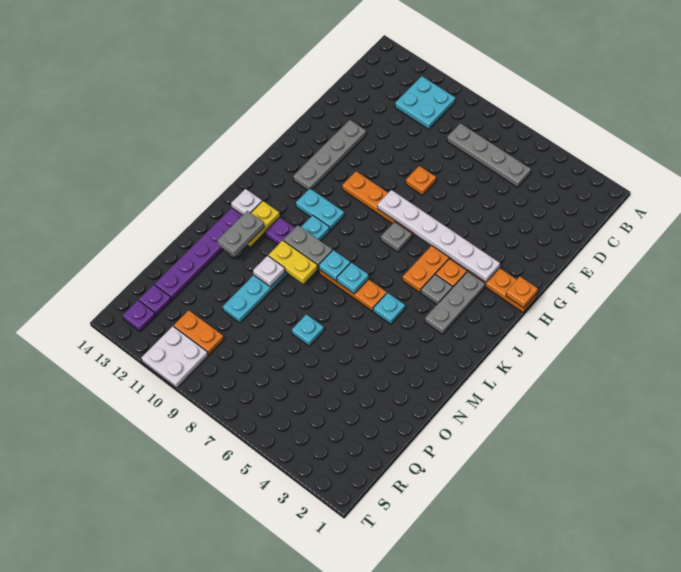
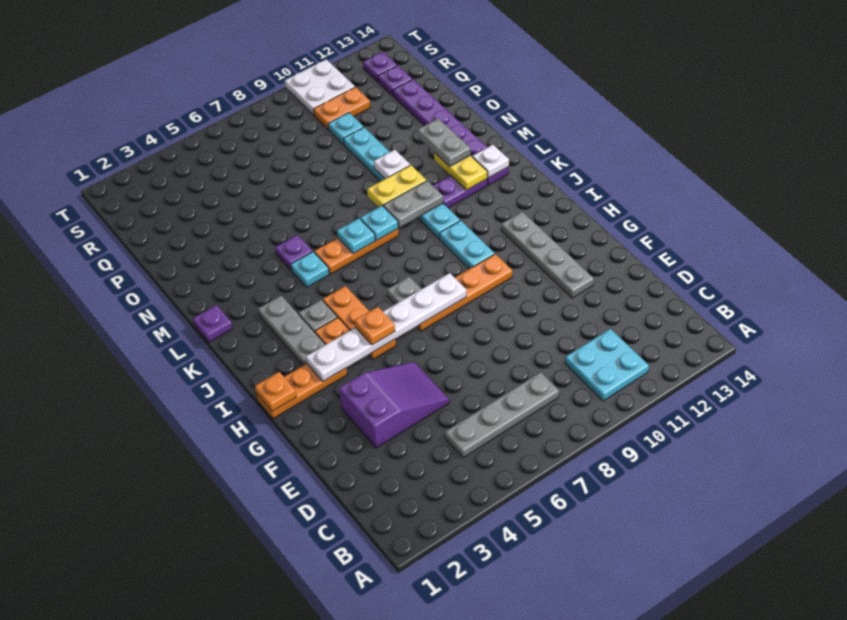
none -> purple slope E3:F5 level 1 top 3
orange plate F8 level 1 -> orange plate H5 level 3
cyan plate J10:J11 level 1 -> cyan plate I10:J10 level 1
none -> purple plate L1 level 1
none -> purple plate M5 level 1
cyan plate O7 level 1 -> cyan plate Q10 level 1

